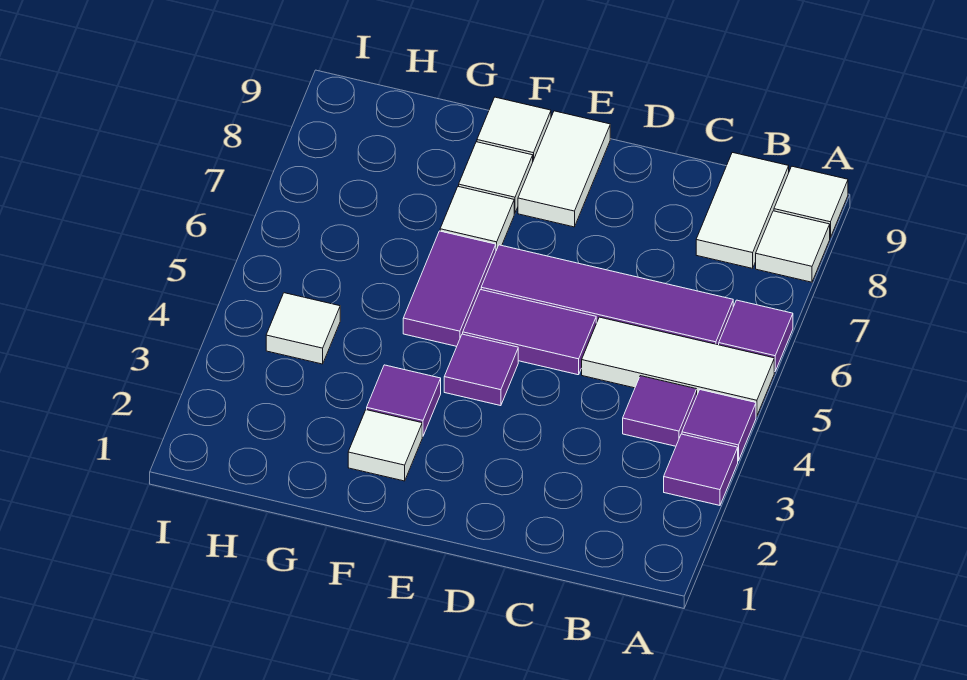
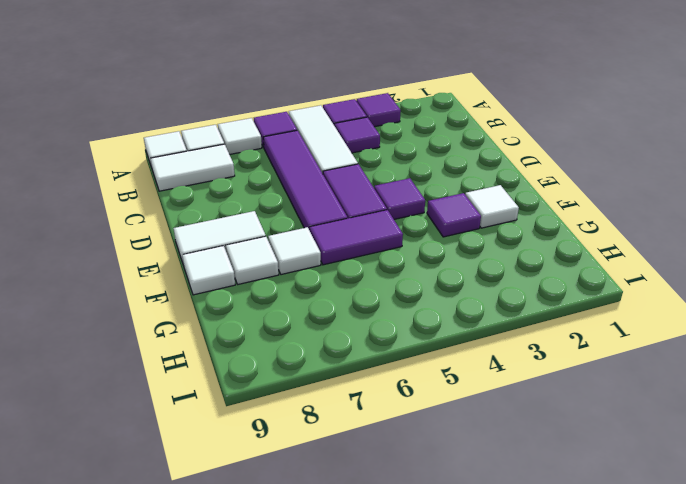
white tile H4 level 1 -> white tile A7 level 1

